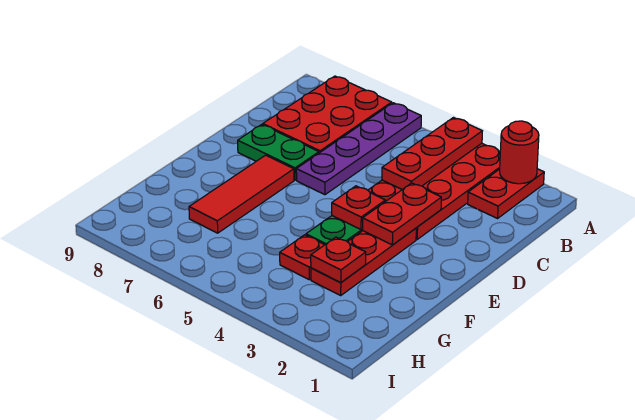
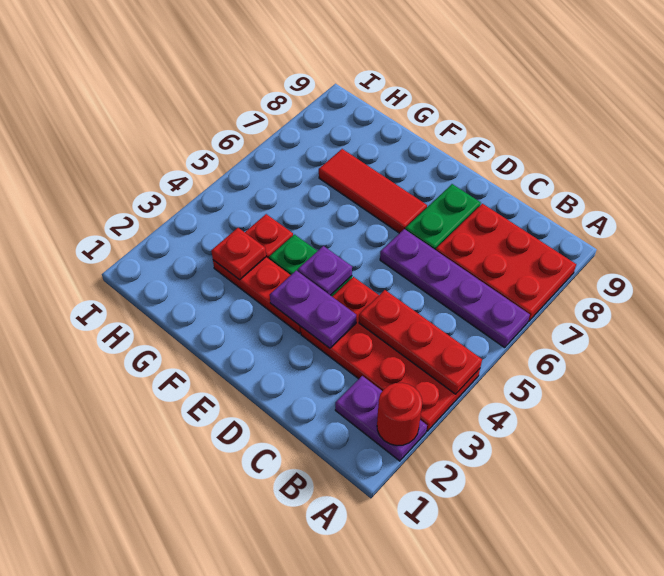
red plate A2:B2 level 1 -> purple plate A2:B2 level 1
red plate D3:E3 level 2 -> purple plate D3:E3 level 2
red plate E4 level 2 -> purple plate E4 level 2

